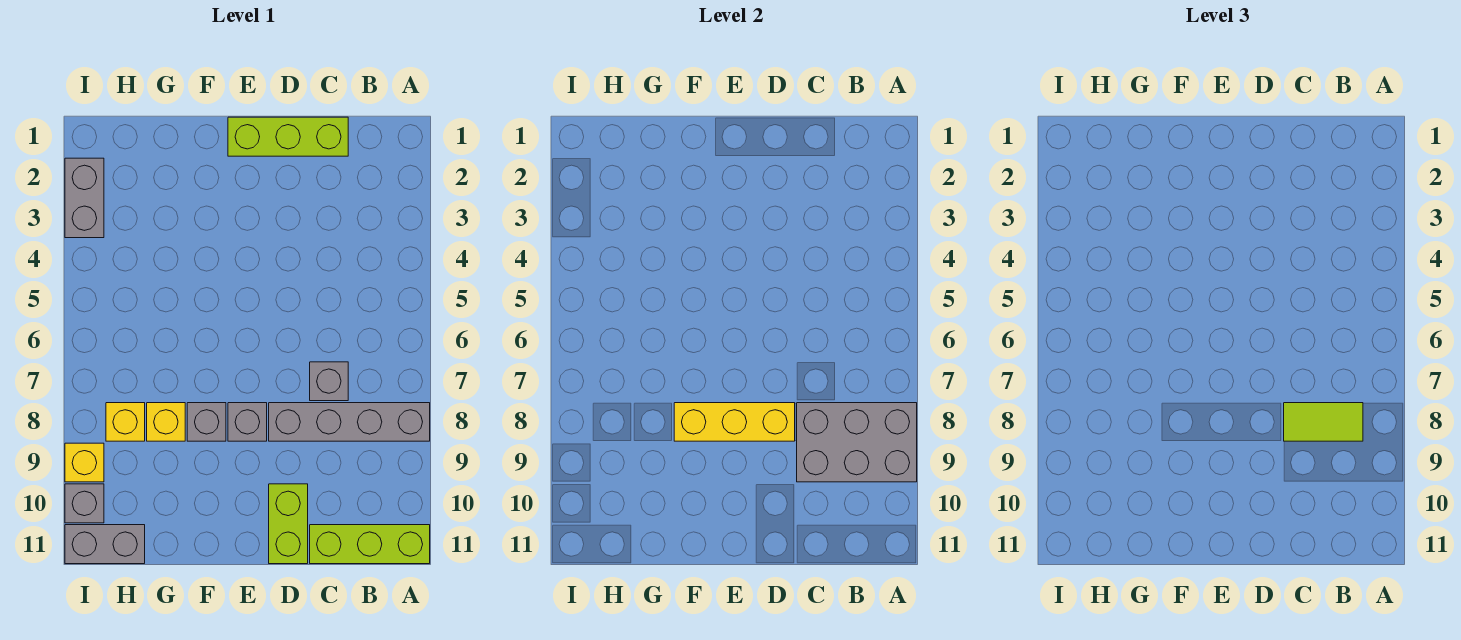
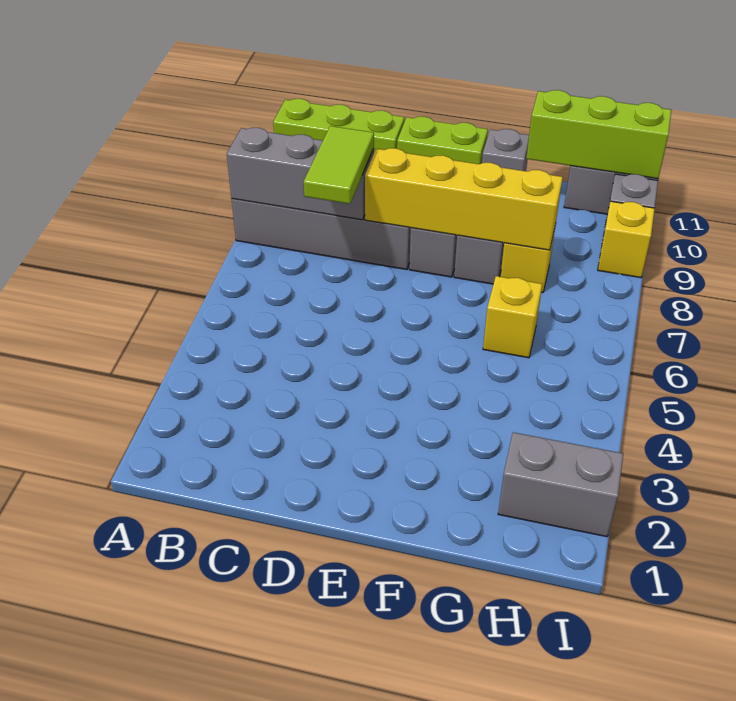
grey brick A8:C9 level 2 -> grey brick A8:C8 level 2
lime tile B8:C8 level 3 -> lime tile C7:C8 level 3
lime brick C1:E1 level 1 -> lime brick G11:I11 level 2
grey brick C7 level 1 -> grey brick F11 level 1
yellow brick D8:F8 level 2 -> yellow brick D8:G8 level 2
lime brick D10:D11 level 1 -> lime brick D11:E11 level 1
yellow brick H8 level 1 -> yellow brick G6 level 1
grey brick I2:I3 level 1 -> grey brick H2:I2 level 1

